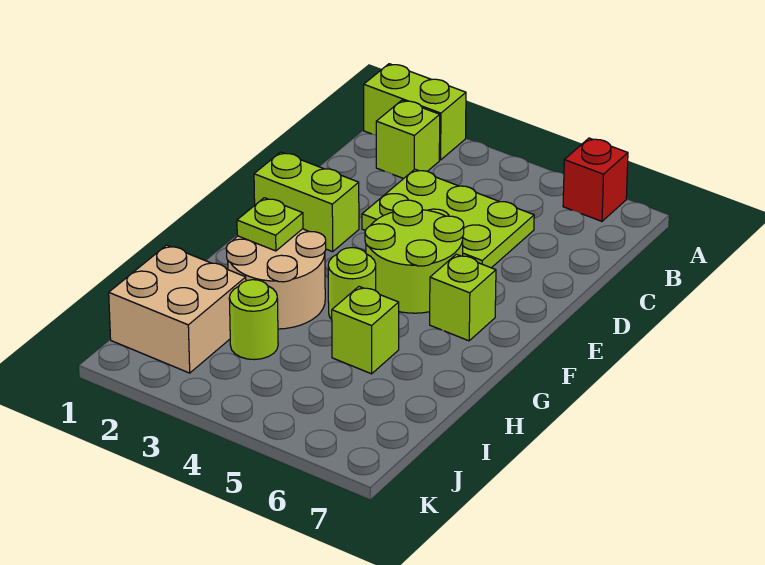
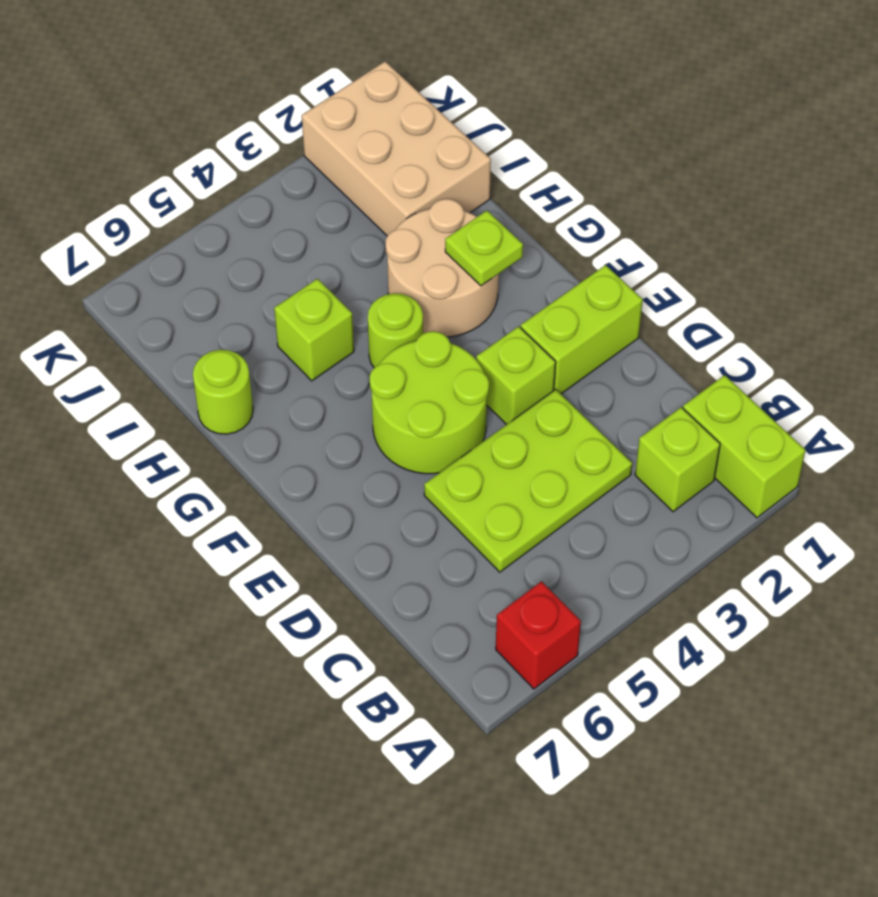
lime brick A1:A2 level 1 -> lime brick A1:B1 level 1
lime brick F6 level 1 -> lime brick E3 level 1
tan brick I1:J2 level 1 -> tan brick I1:K2 level 1
lime round brick I3 level 1 -> lime round brick H7 level 1

